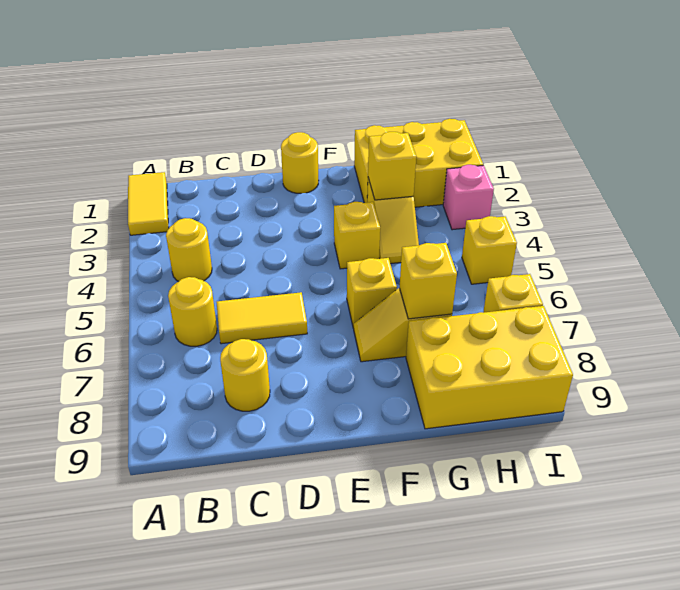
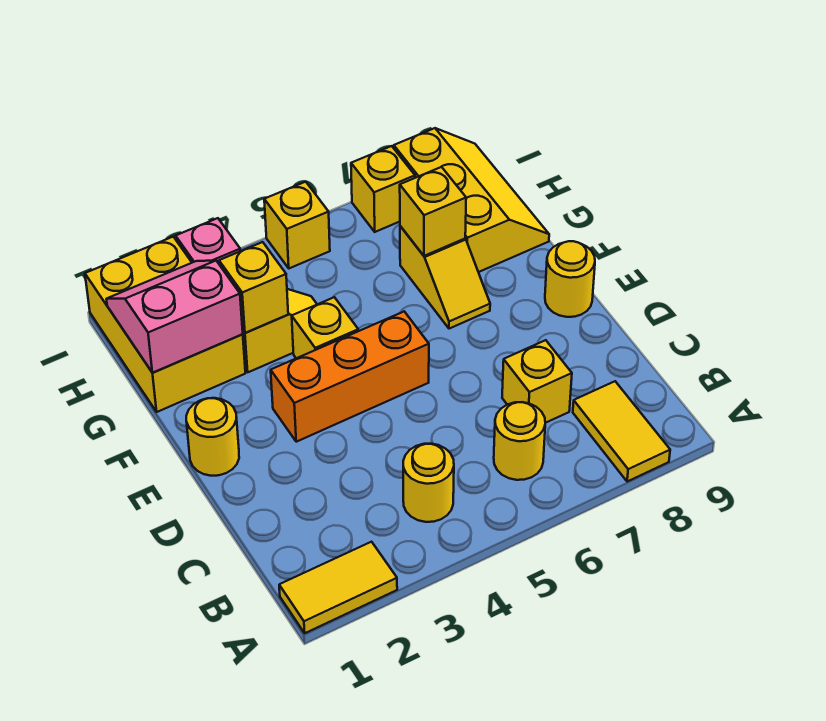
yellow tile C6:D6 level 1 -> yellow tile A8:B8 level 1
yellow round brick C8 level 1 -> yellow round brick E9 level 1
none -> orange brick E3:E5 level 1
yellow brick F6 level 1 -> yellow brick C7 level 1
none -> pink slope G1:H2 level 2 top G
yellow brick G8:I9 level 1 -> yellow slope G8:I9 level 1 top 8

